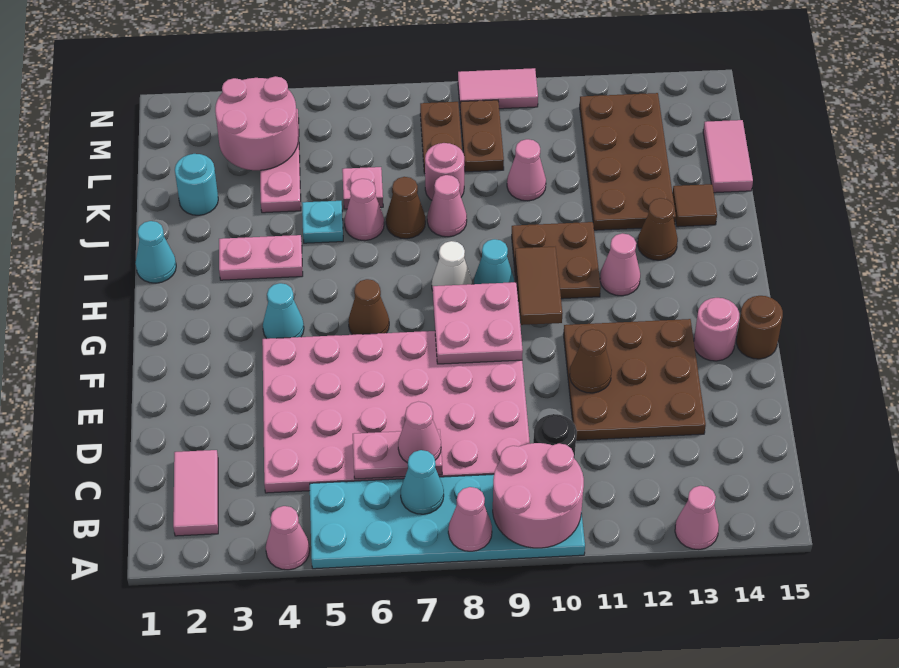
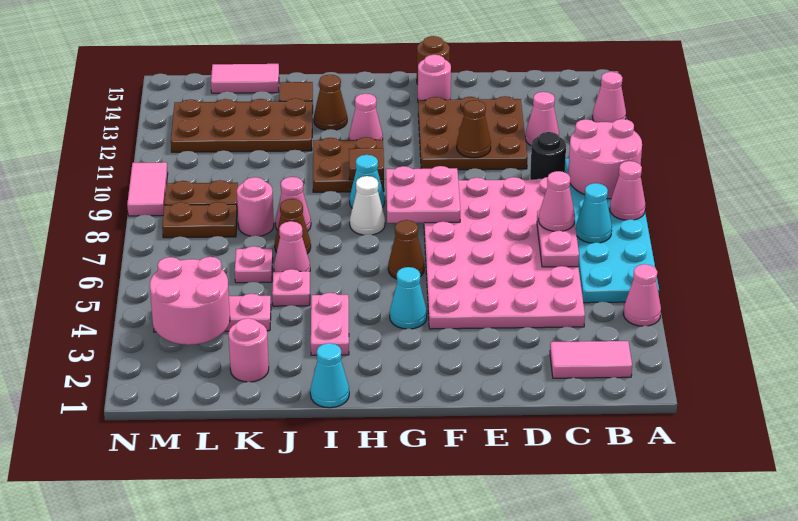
brown tile G10:H10 level 2 -> brown tile H10 level 2
cyan plate J5 level 1 -> pink plate J5 level 1
cyan round brick K2 level 1 -> pink round brick K2 level 1
pink cone K10 level 1 -> pink cone C12 level 1

